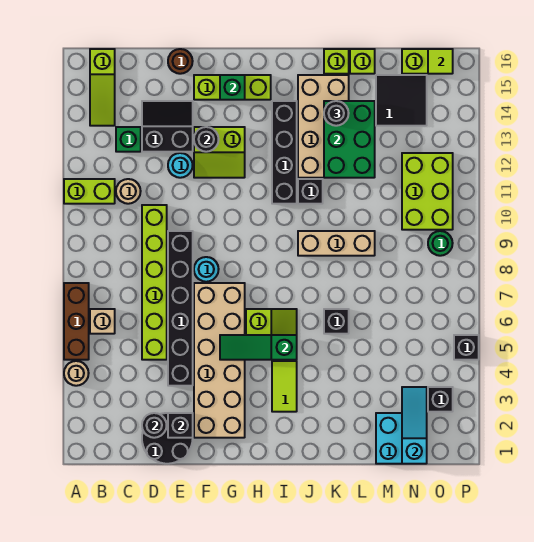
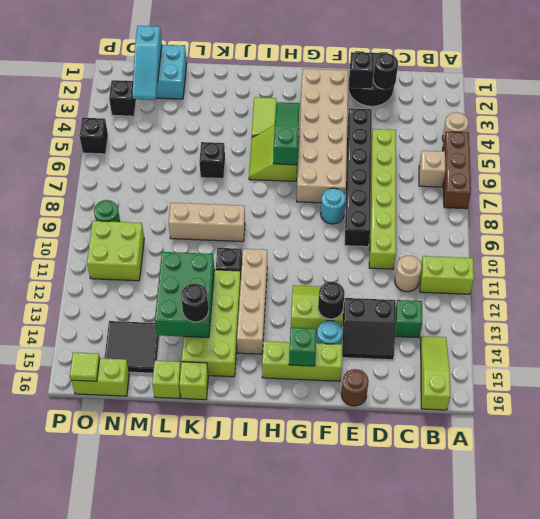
cyan round brick E12 level 1 -> cyan round brick F14 level 1
green slope G5:I5 level 2 top I -> green slope H4:H6 level 2 top 6
black brick I11:I14 level 1 -> tan brick I11:I14 level 1
tan brick J12:K15 level 1 -> lime brick J12:K15 level 1
lime brick N10:O12 level 1 -> lime brick N10:O11 level 1

